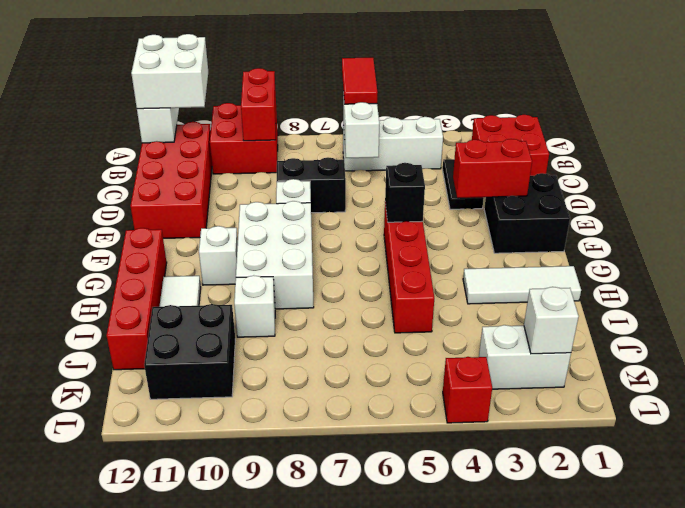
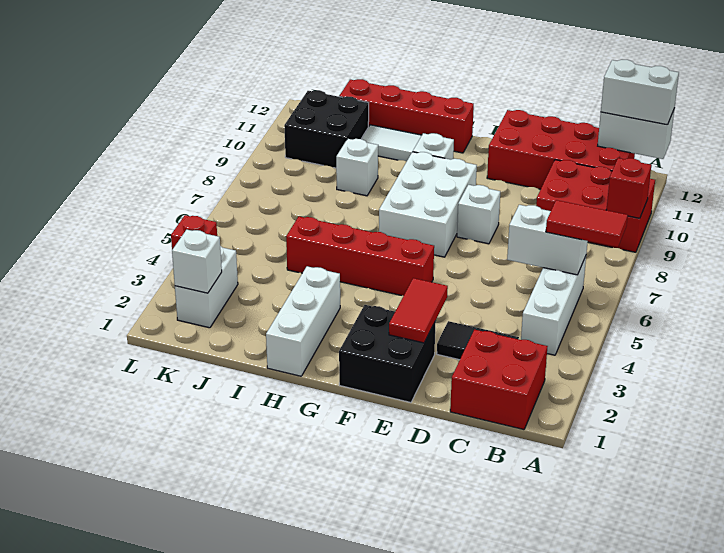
red brick A9:B10 level 1 -> red brick A9:C10 level 1
red brick A9:B9 level 2 -> red brick A9 level 2
white brick A11:B12 level 3 -> white brick A12:B12 level 3
black brick D7:D8 level 1 -> none
red brick E2:E3 level 2 -> red tile E2:E3 level 2
black brick F5 level 2 -> none
white brick F8:H9 level 1 -> white brick F7:G9 level 1
white tile H1:H3 level 1 -> white brick H1:H3 level 1

